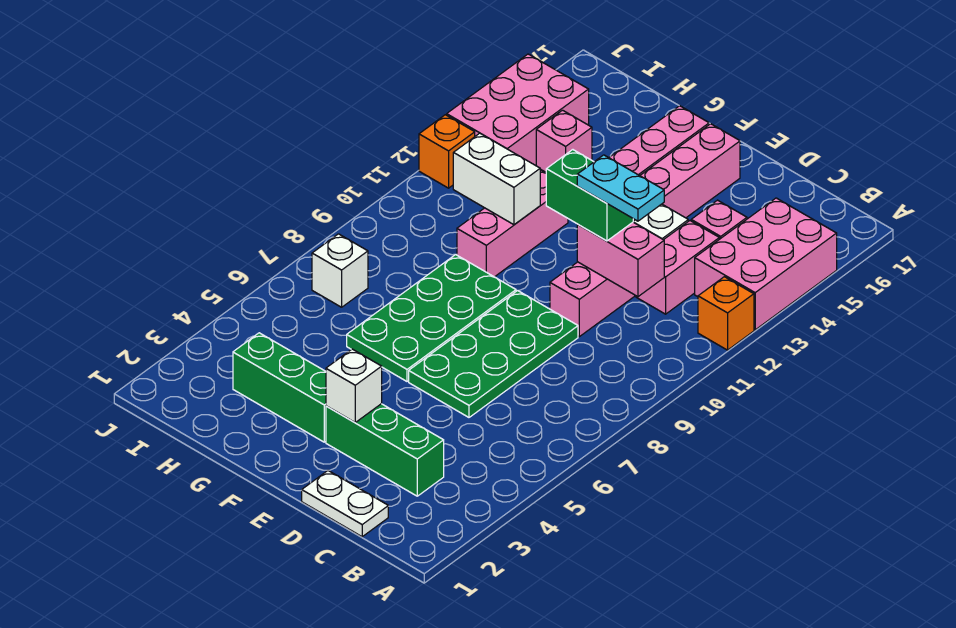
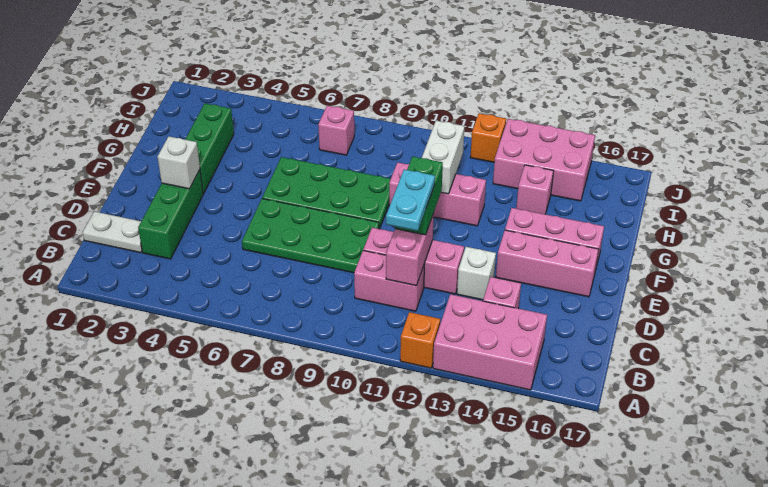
white plate C1:D1 level 1 -> white plate C1:C2 level 1
pink brick C12:C13 level 1 -> pink brick C10:C11 level 1
white brick I7 level 1 -> pink brick I7 level 1

